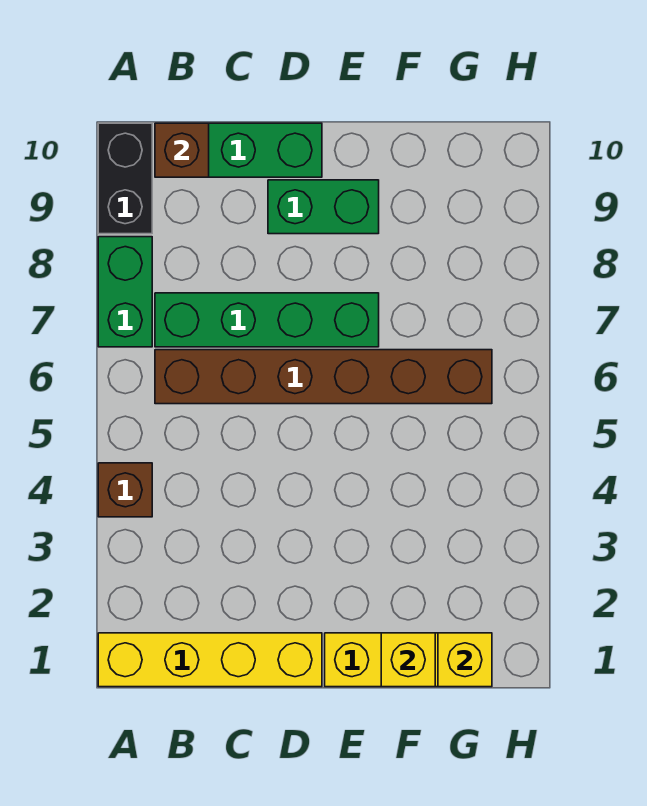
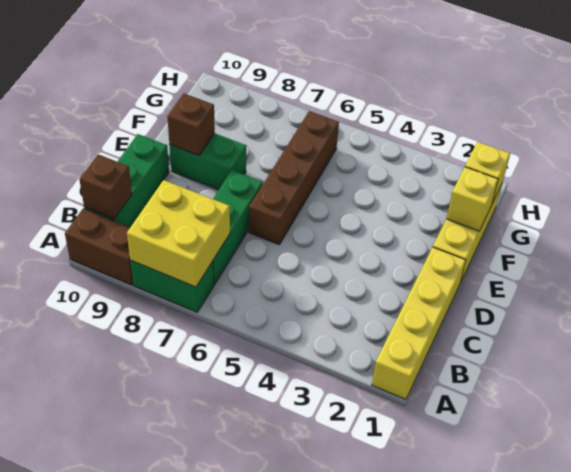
brown brick A4 level 1 -> brown brick E9 level 2
none -> yellow brick A7:B8 level 2
black brick A9:A10 level 1 -> brown brick A9:A10 level 1
brown brick B6:G6 level 1 -> brown brick D6:G6 level 1
green brick B7:E7 level 1 -> green brick B7:D7 level 1
green brick D9:E9 level 1 -> green brick E8:E9 level 1

